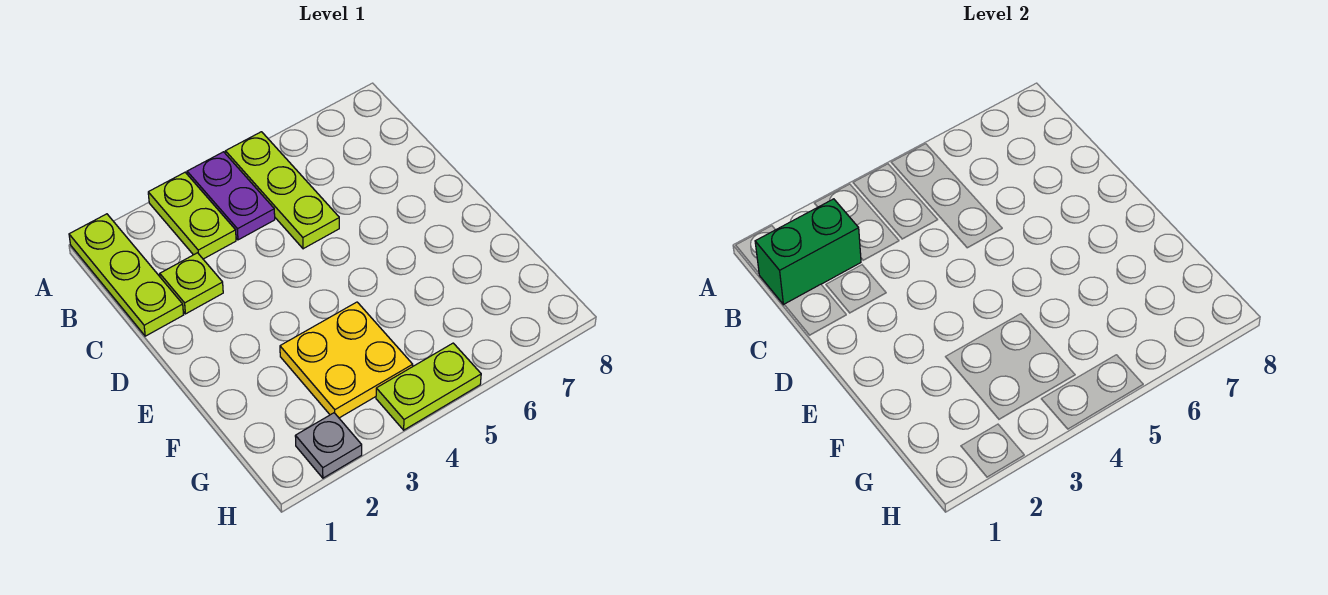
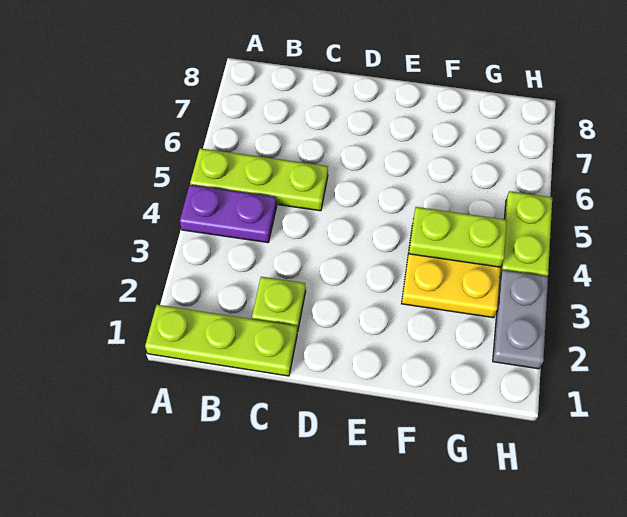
lime plate A3:B3 level 1 -> lime plate F4:G4 level 2
green brick B1:B2 level 2 -> none
grey plate H2 level 1 -> grey plate H2:H3 level 1

